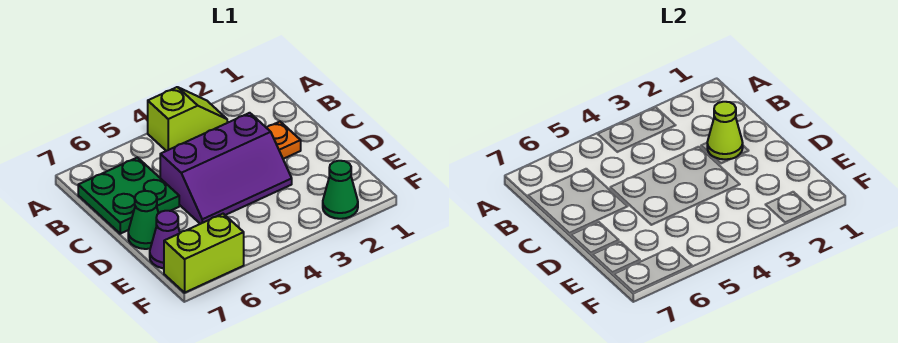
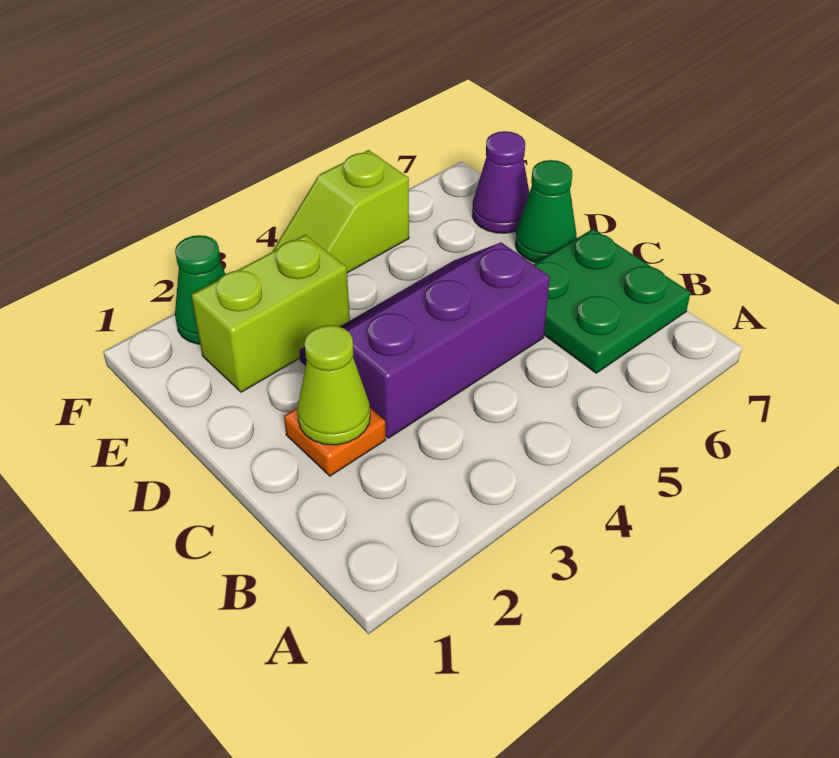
lime slope A3:A4 level 1 top 4 -> lime slope F4:F5 level 1 top 5
lime brick F6:F7 level 1 -> lime brick E2:E3 level 1

